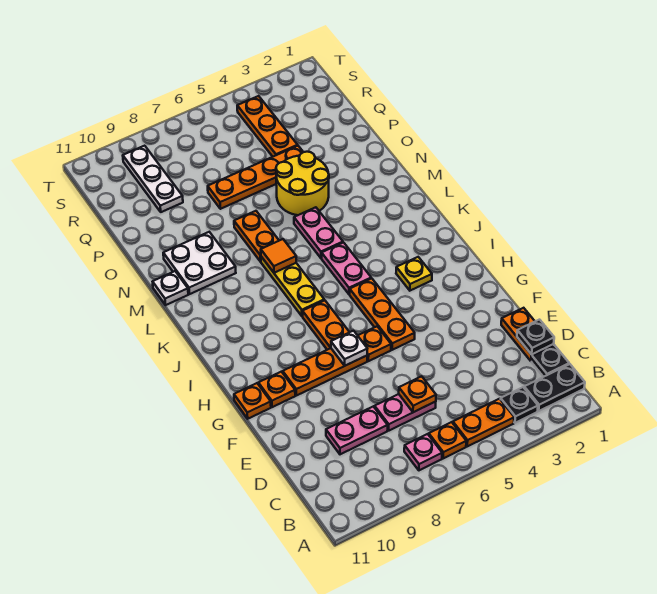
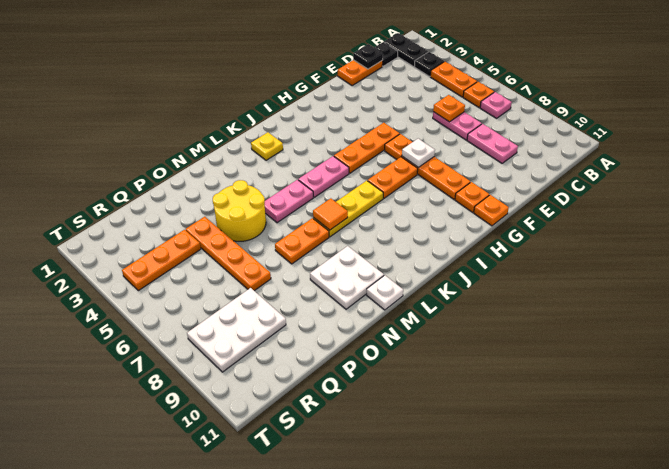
yellow plate I3 level 1 -> yellow plate K2 level 1
white plate Q9:S9 level 1 -> white plate Q8:S9 level 1

